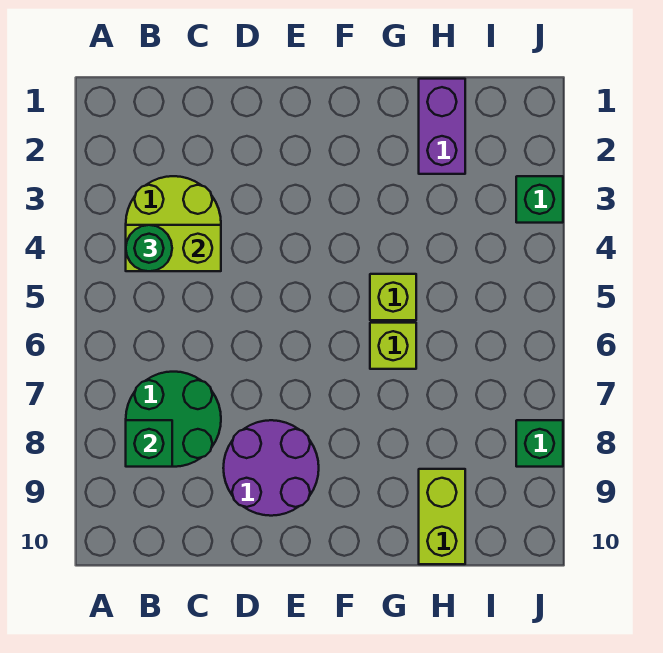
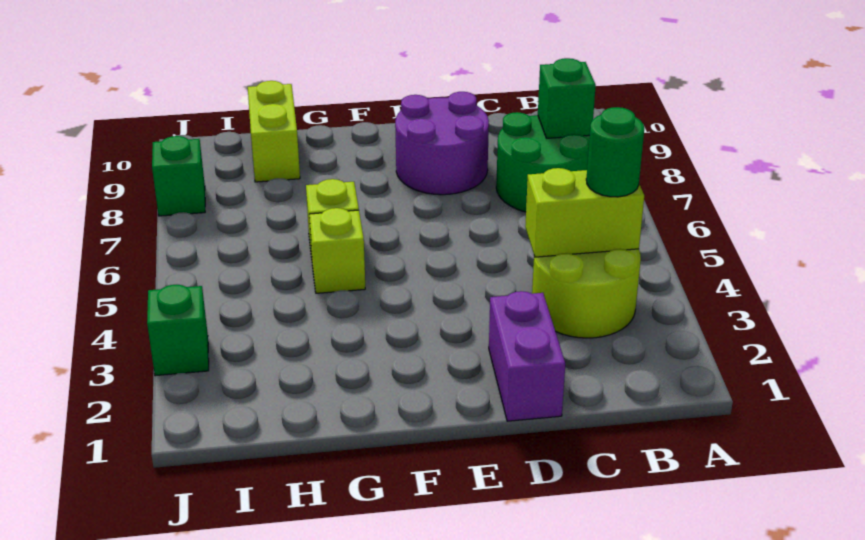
purple brick H1:H2 level 1 -> purple brick D1:D2 level 1

